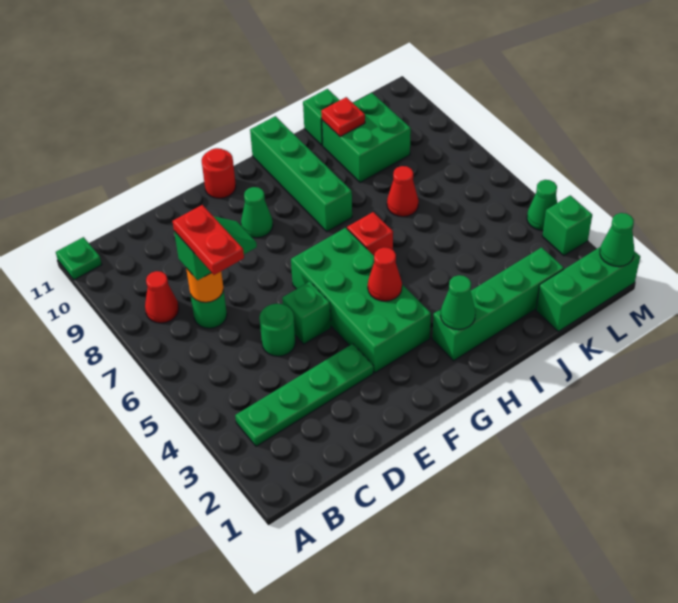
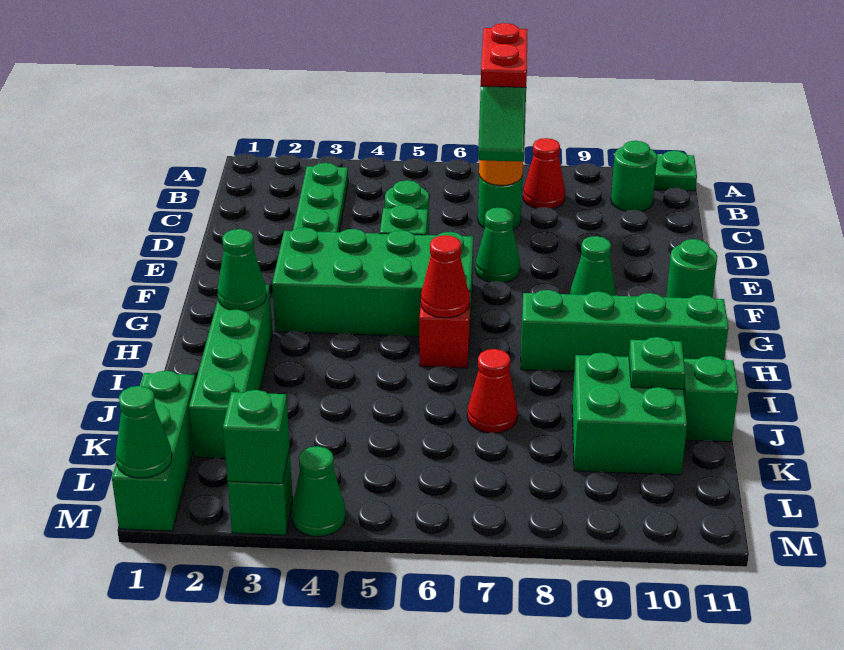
none -> green round brick B10 level 1
red plate C6:C7 level 4 -> red plate B7:C7 level 4
none -> green cone E7 level 1
red round brick F11 level 1 -> green round brick F11 level 1
red cone G4 level 2 -> red cone H6 level 2
red plate J10 level 2 -> green plate J10 level 2
none -> green brick M3 level 2

